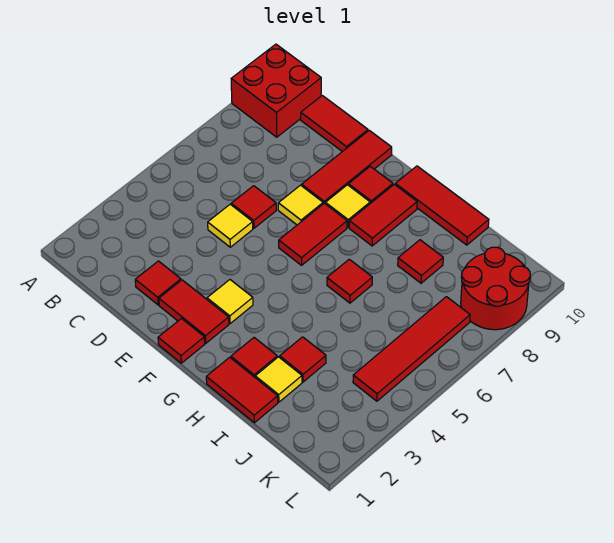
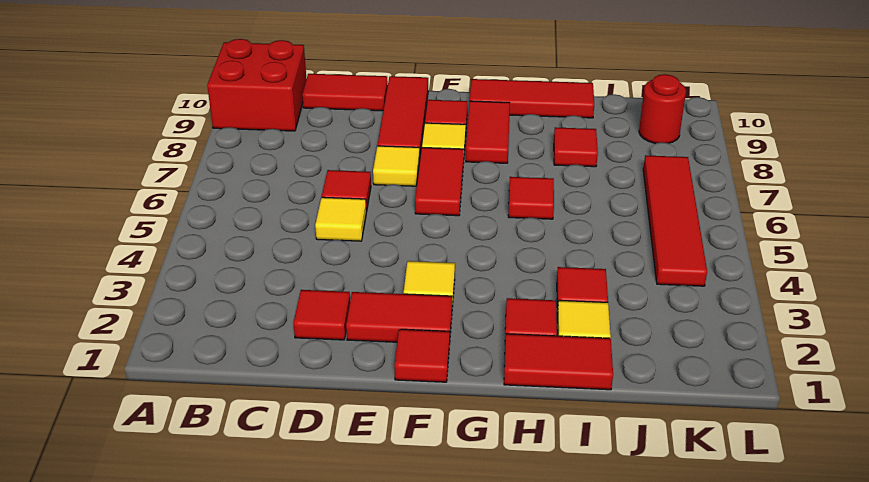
red round brick K8:L9 level 1 -> red round brick K9 level 1

